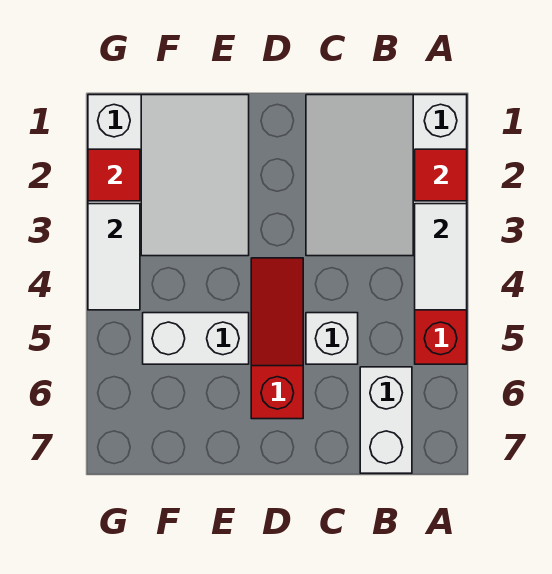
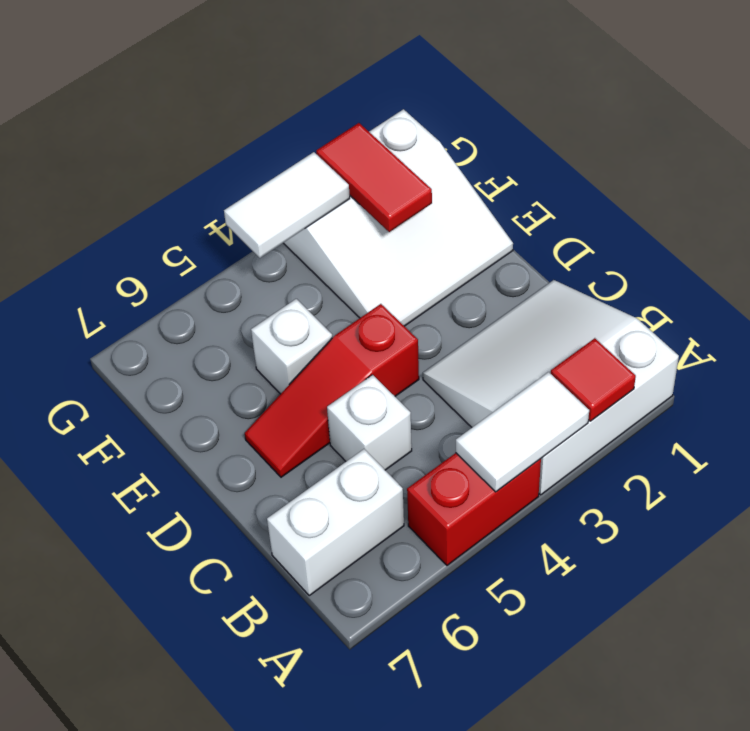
red slope D4:D6 level 1 top 6 -> red slope D4:D6 level 1 top 4
white brick E5:F5 level 1 -> white brick E5 level 1
red tile G2 level 2 -> red tile F2:G2 level 2

